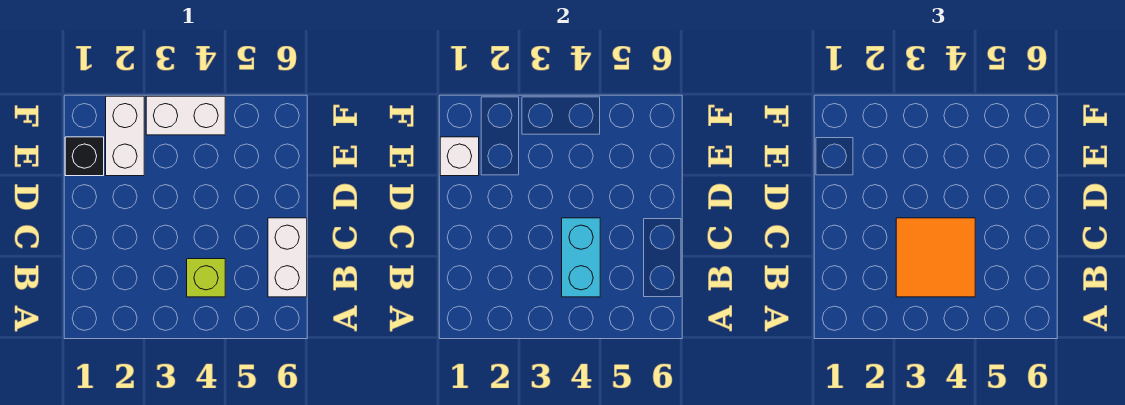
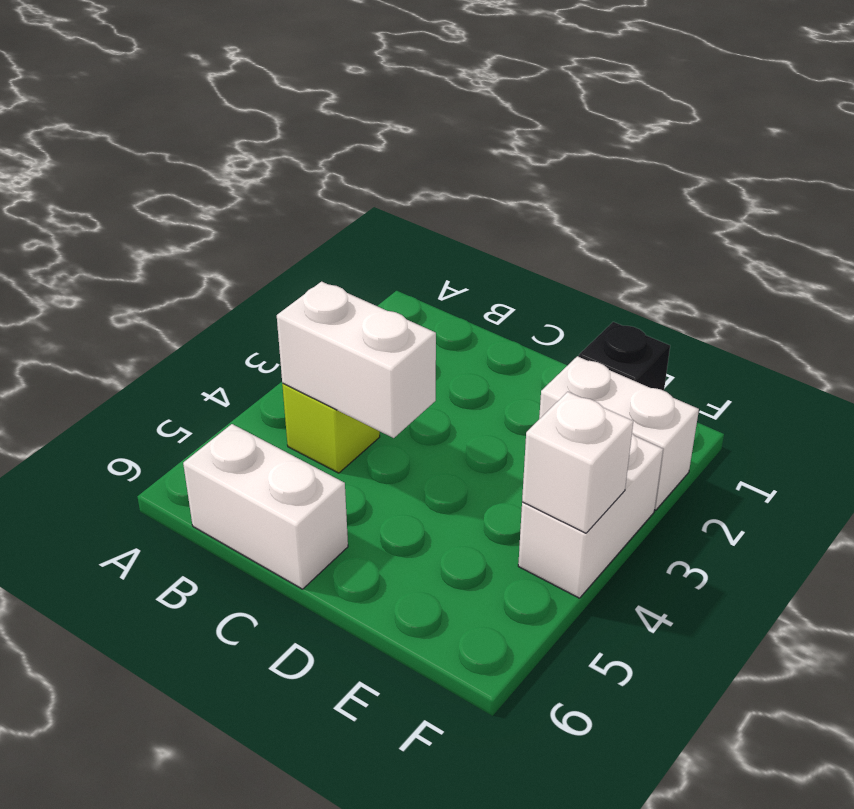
orange tile B3:C4 level 3 -> none
cyan brick B4:C4 level 2 -> white brick B4:C4 level 2
white brick E1 level 2 -> white brick F4 level 2

